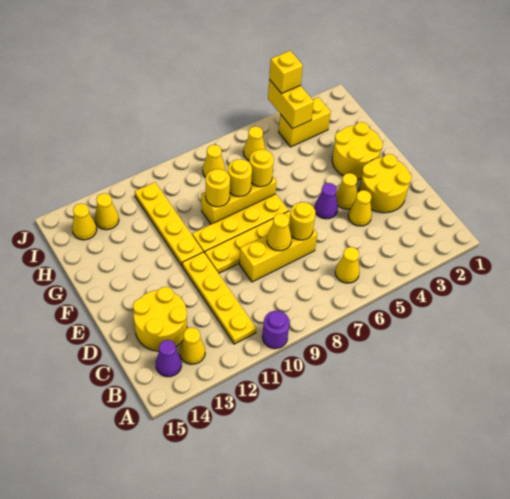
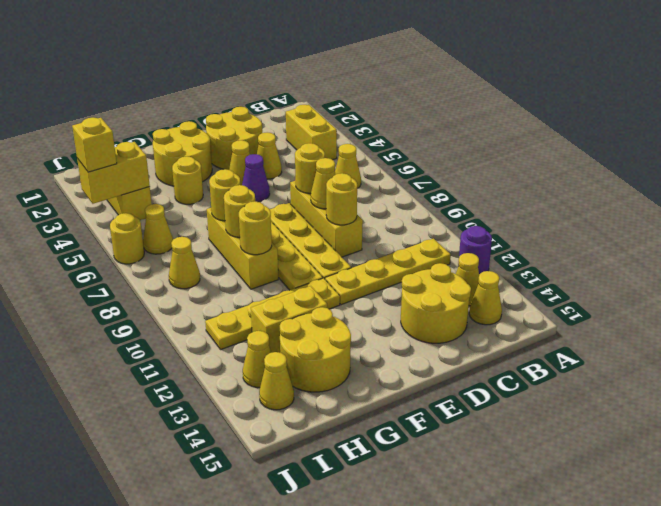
purple round brick A10 level 1 -> purple round brick A12 level 1
none -> yellow brick B3:B4 level 1
purple cone B14 level 1 -> yellow cone B14 level 1
none -> yellow round brick D9 level 2
none -> yellow round brick G4 level 1
none -> yellow brick G12:H12 level 1
none -> yellow round brick G13:H14 level 1
none -> yellow round brick J6 level 1

